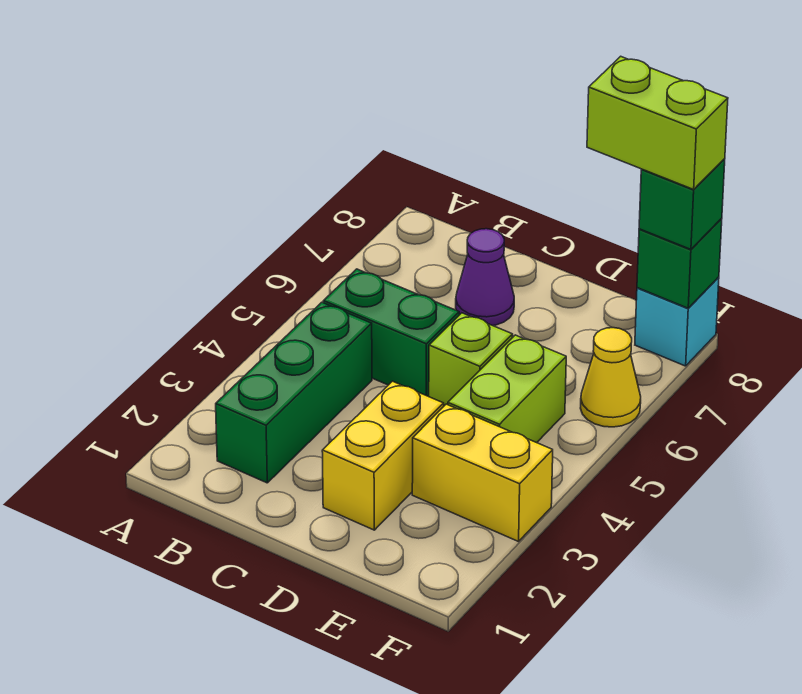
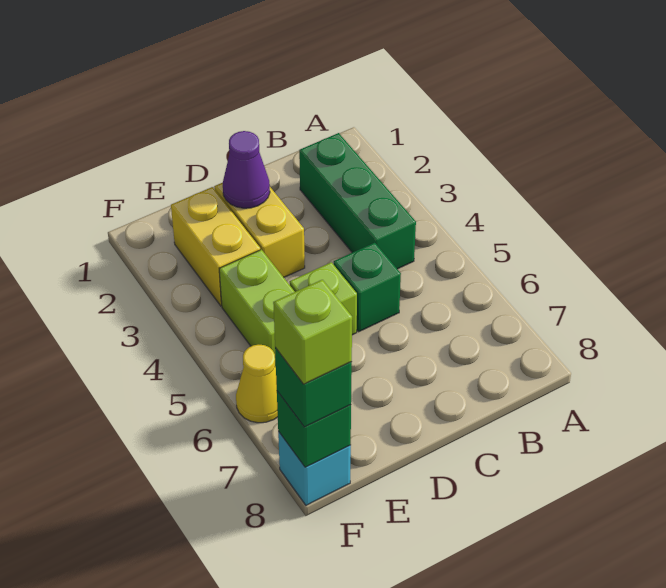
green brick B5:C5 level 1 -> green brick C5 level 1
purple cone C7 level 1 -> purple cone D2 level 2
yellow brick E3:F3 level 1 -> yellow brick E2:E3 level 1
lime brick E8:F8 level 4 -> lime brick F8 level 4

